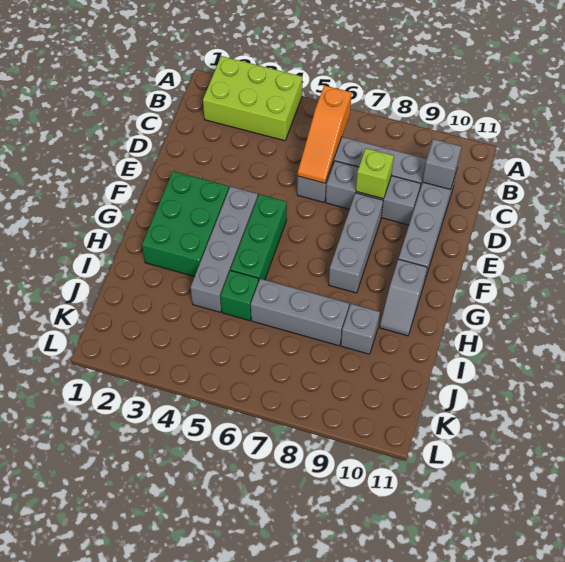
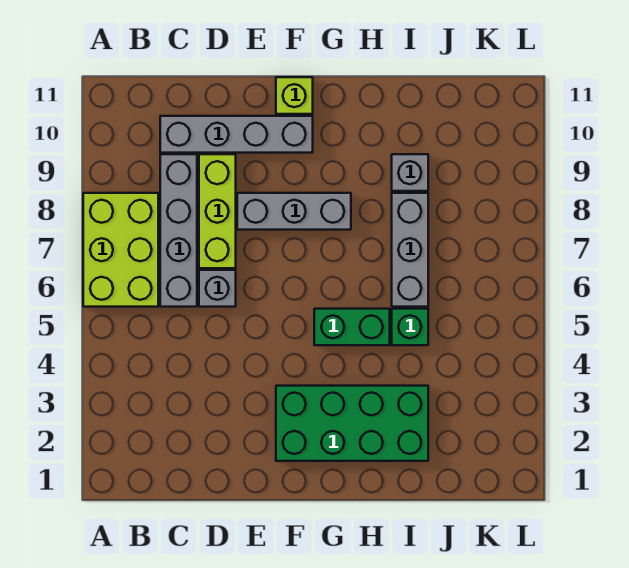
lime brick A2:B4 level 1 -> lime brick A6:B8 level 1
orange slope B6:D6 level 2 top B -> none
grey brick C10 level 2 -> none
grey brick D7:D9 level 1 -> lime brick D7:D9 level 1
lime brick D8 level 2 -> lime brick F11 level 1
green brick F2:H3 level 1 -> green brick F2:I3 level 1
grey brick F4:I4 level 1 -> none
green brick F5:H5 level 1 -> green brick G5:H5 level 1
grey slope G10:H10 level 1 top G -> none

